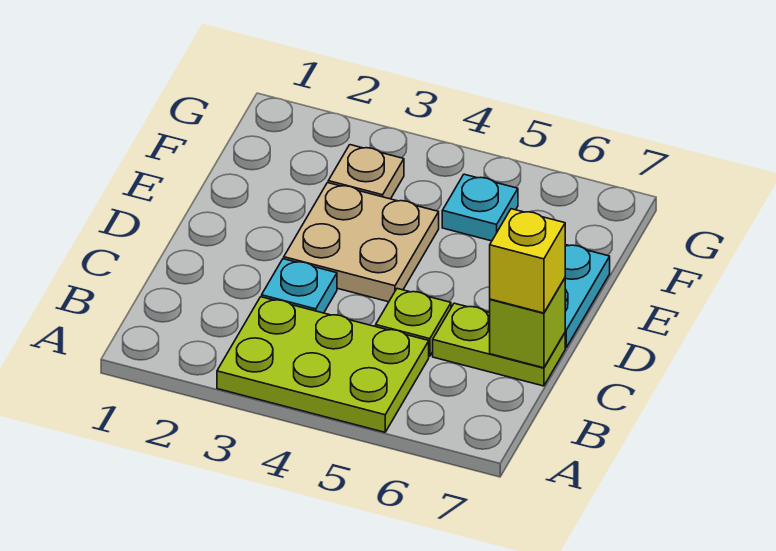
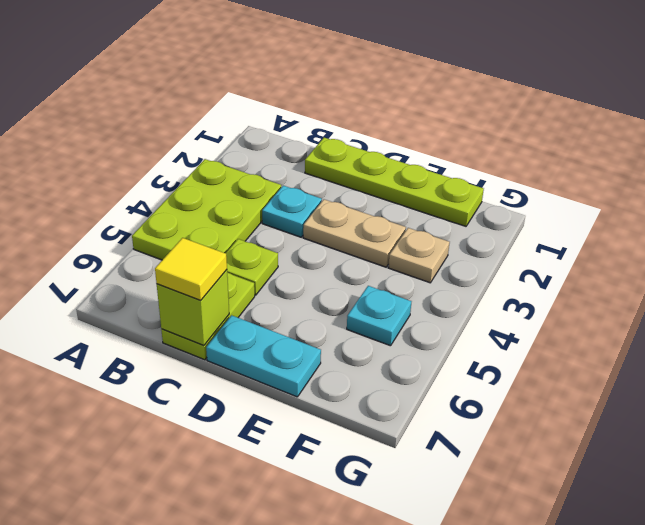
none -> lime plate C1:F1 level 1
yellow brick C7 level 3 -> yellow tile C7 level 3
tan plate D3:E4 level 1 -> tan plate D3:E3 level 1

